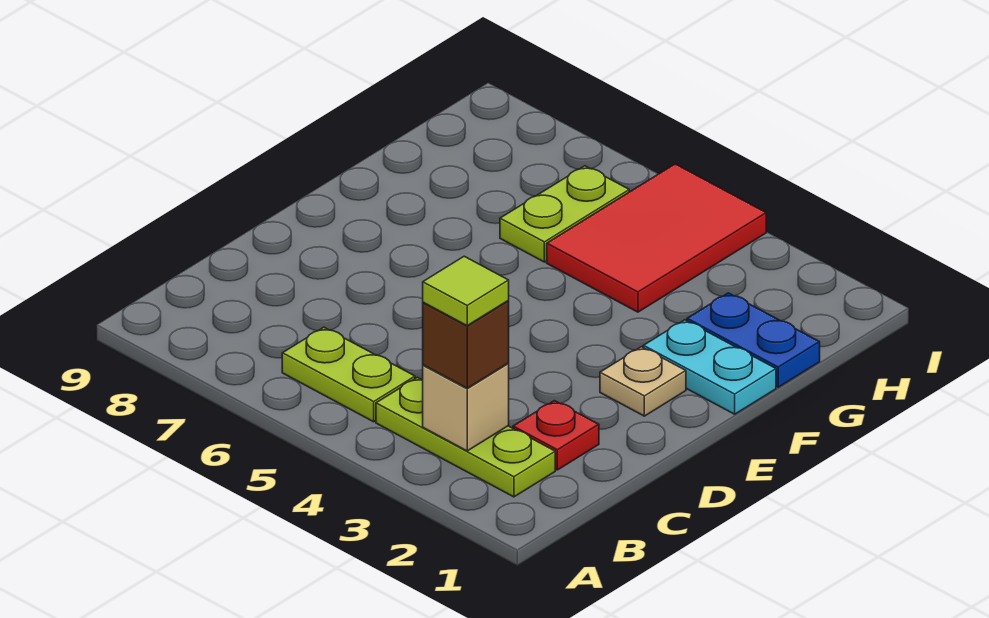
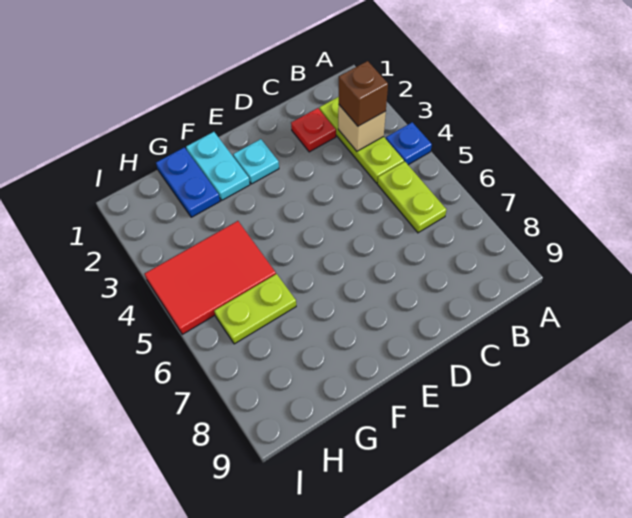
none -> blue plate A4 level 1
lime tile B3 level 4 -> none
tan plate E2 level 1 -> cyan plate E2 level 1

